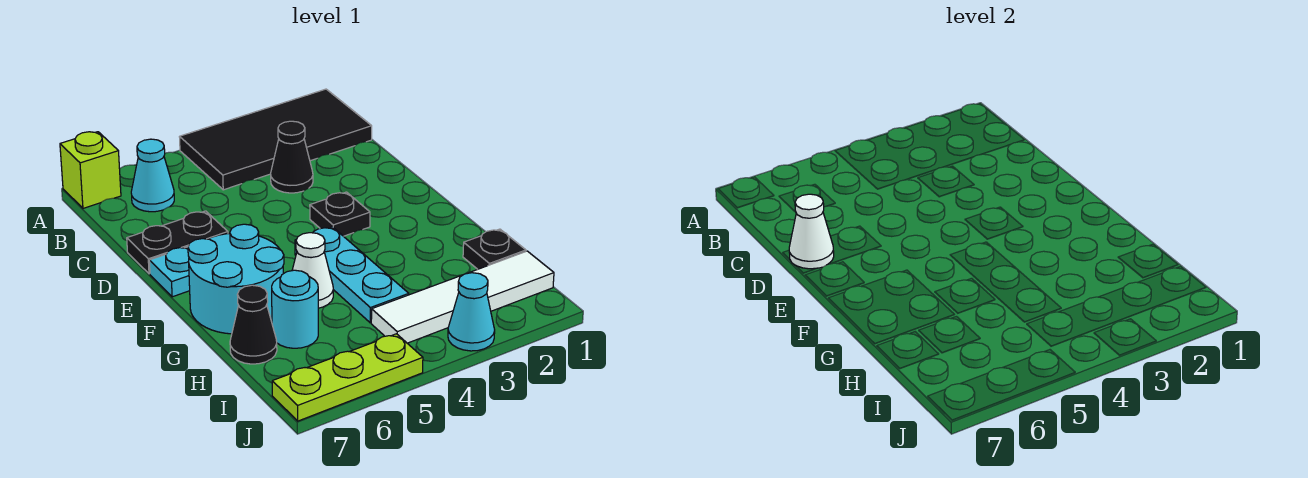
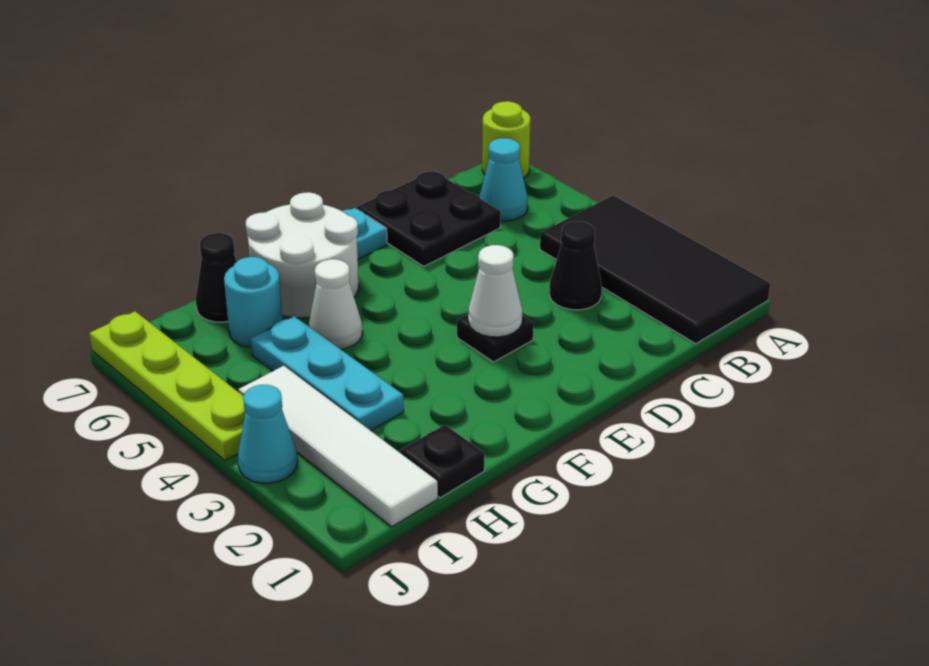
lime brick A7 level 1 -> lime round brick A7 level 1
black plate D6:D7 level 1 -> black plate C6:D7 level 1
white cone D7 level 2 -> white cone E3 level 2
cyan plate F4:H4 level 1 -> cyan plate H3:H5 level 1
cyan round brick F6:G7 level 1 -> white round brick F6:G7 level 1
lime plate J5:J7 level 1 -> lime plate J4:J7 level 1

